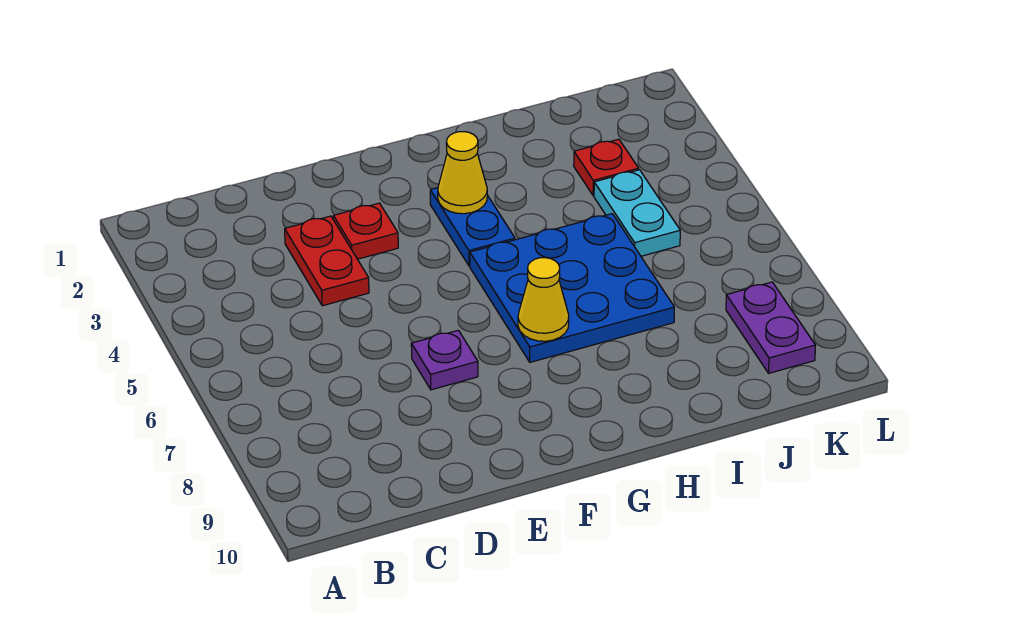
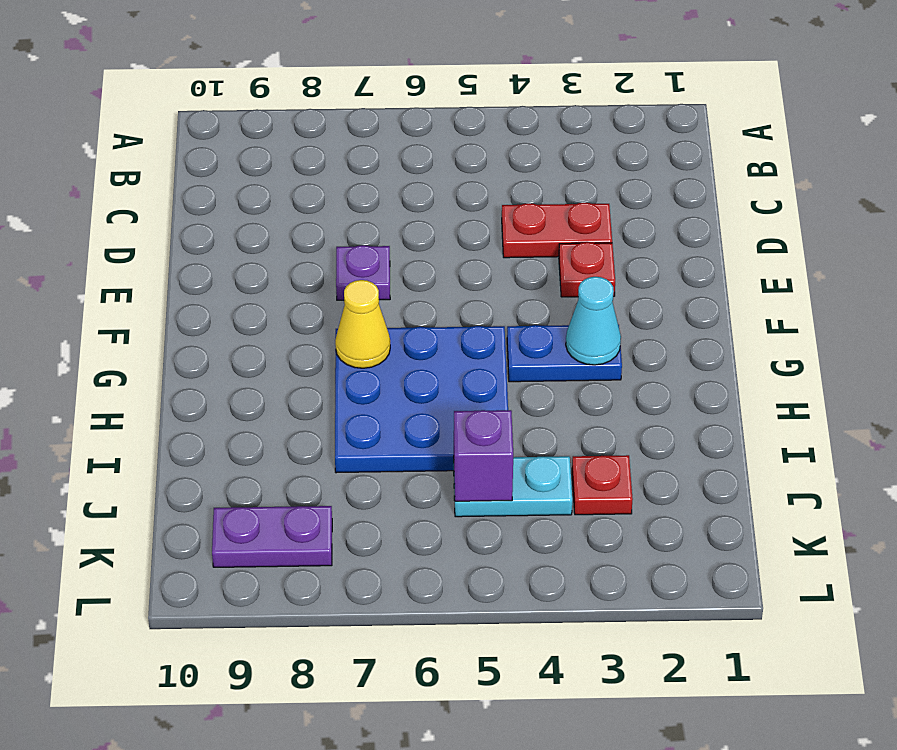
yellow cone G3 level 2 -> cyan cone G3 level 2
none -> purple brick J5 level 2

